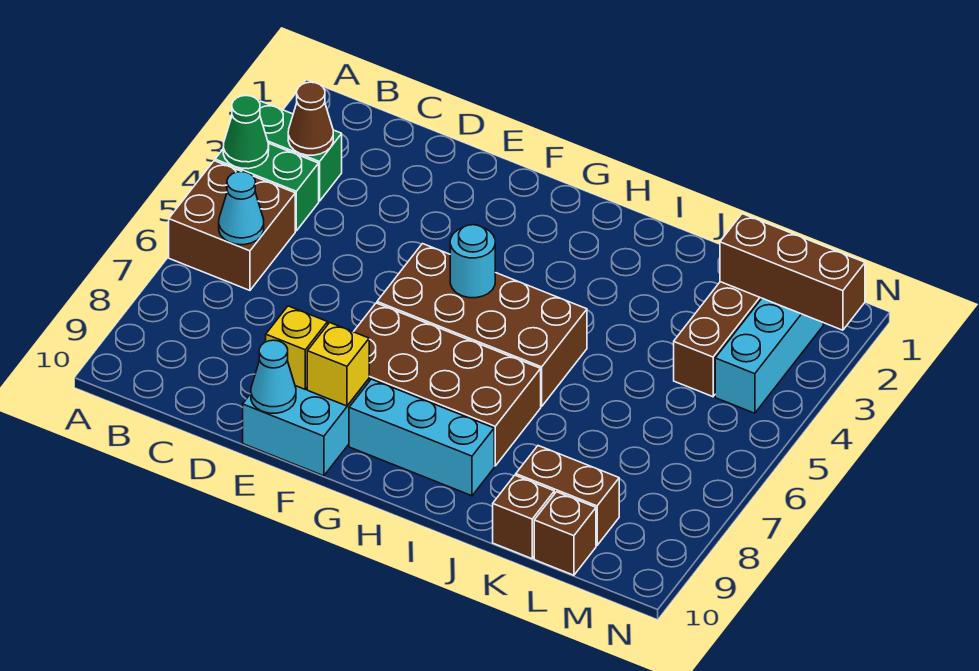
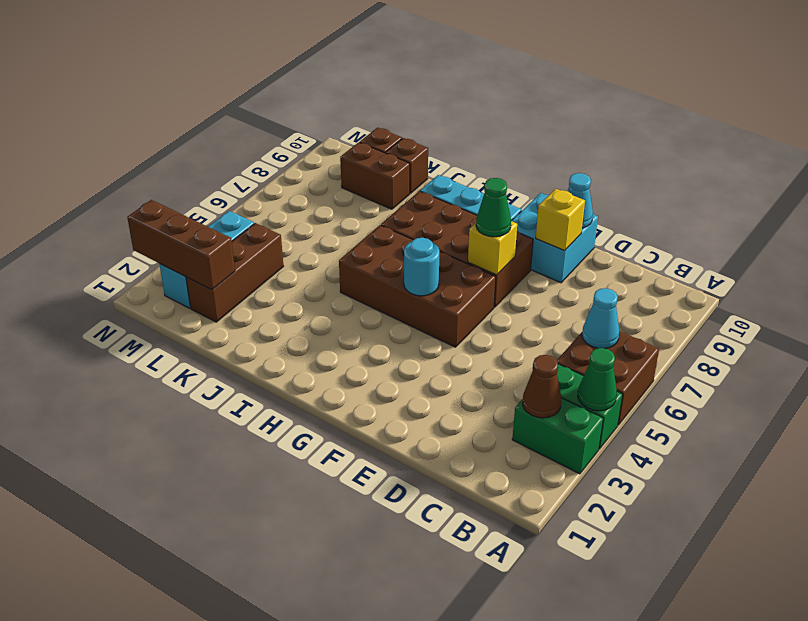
none -> green cone F7 level 3
yellow brick F9 level 2 -> yellow brick F7 level 2

